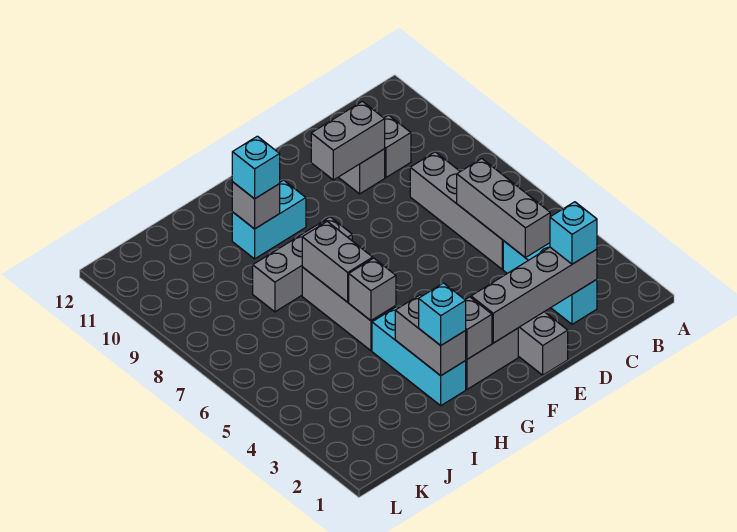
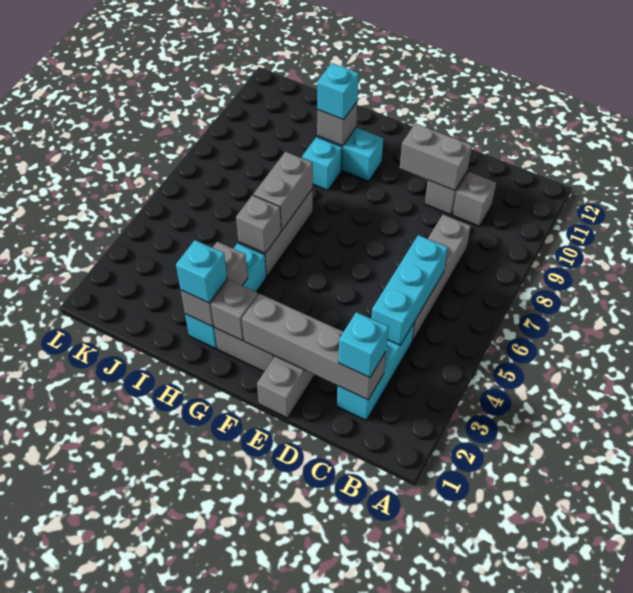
grey brick C4:C6 level 2 -> cyan brick C4:C6 level 2
grey brick G8:I8 level 1 -> none
none -> cyan brick H9 level 1

